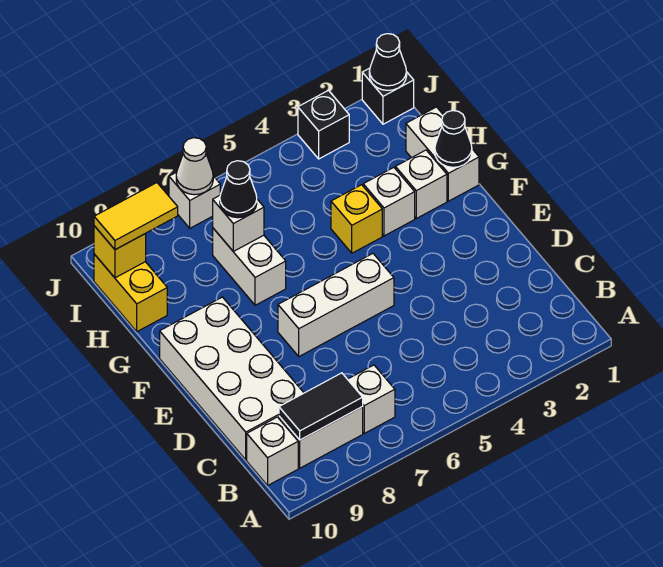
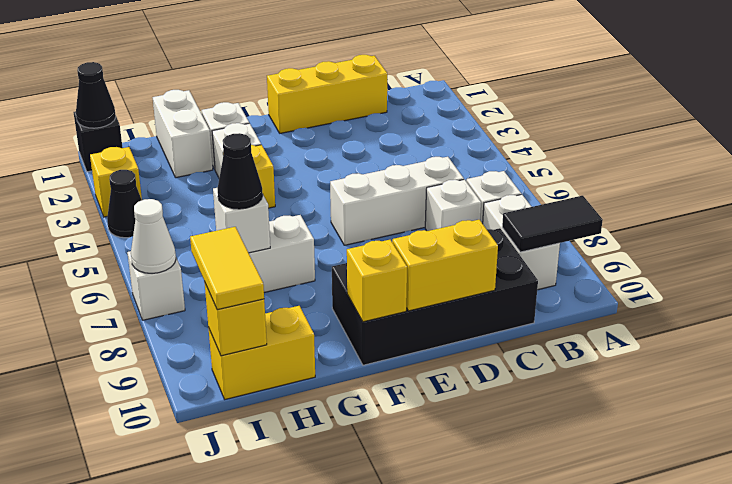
black tile B8:B9 level 2 -> black tile A9:B9 level 2
white brick B10 level 1 -> white brick C7 level 1
none -> yellow brick C1:E1 level 1
white brick C9:F10 level 1 -> black brick C9:F10 level 1
none -> yellow brick D10:E10 level 2
white brick E5:E7 level 1 -> white brick C6:E6 level 1
none -> yellow brick F10 level 2
white brick G1:H1 level 1 -> white brick H1:H2 level 1
black cone G1 level 2 -> black cone J4 level 1
black brick J3 level 1 -> yellow brick J3 level 1

